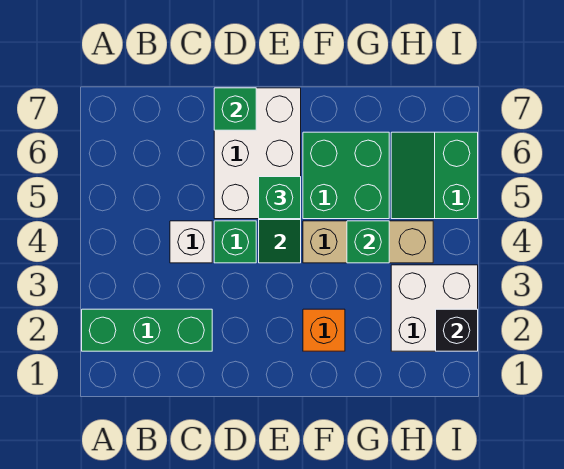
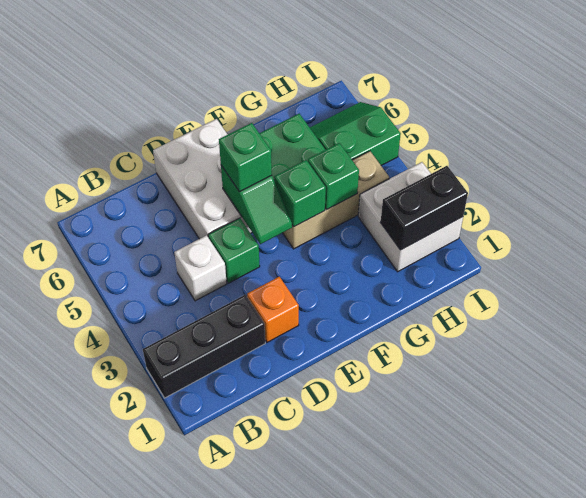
green brick A2:C2 level 1 -> black brick A2:C2 level 1
green brick D7 level 2 -> green brick F4 level 2
orange brick F2 level 1 -> orange brick D2 level 1
green slope H5:I6 level 1 top I -> green slope H5:I6 level 1 top 5
black brick I2 level 2 -> black brick H2:I2 level 2

